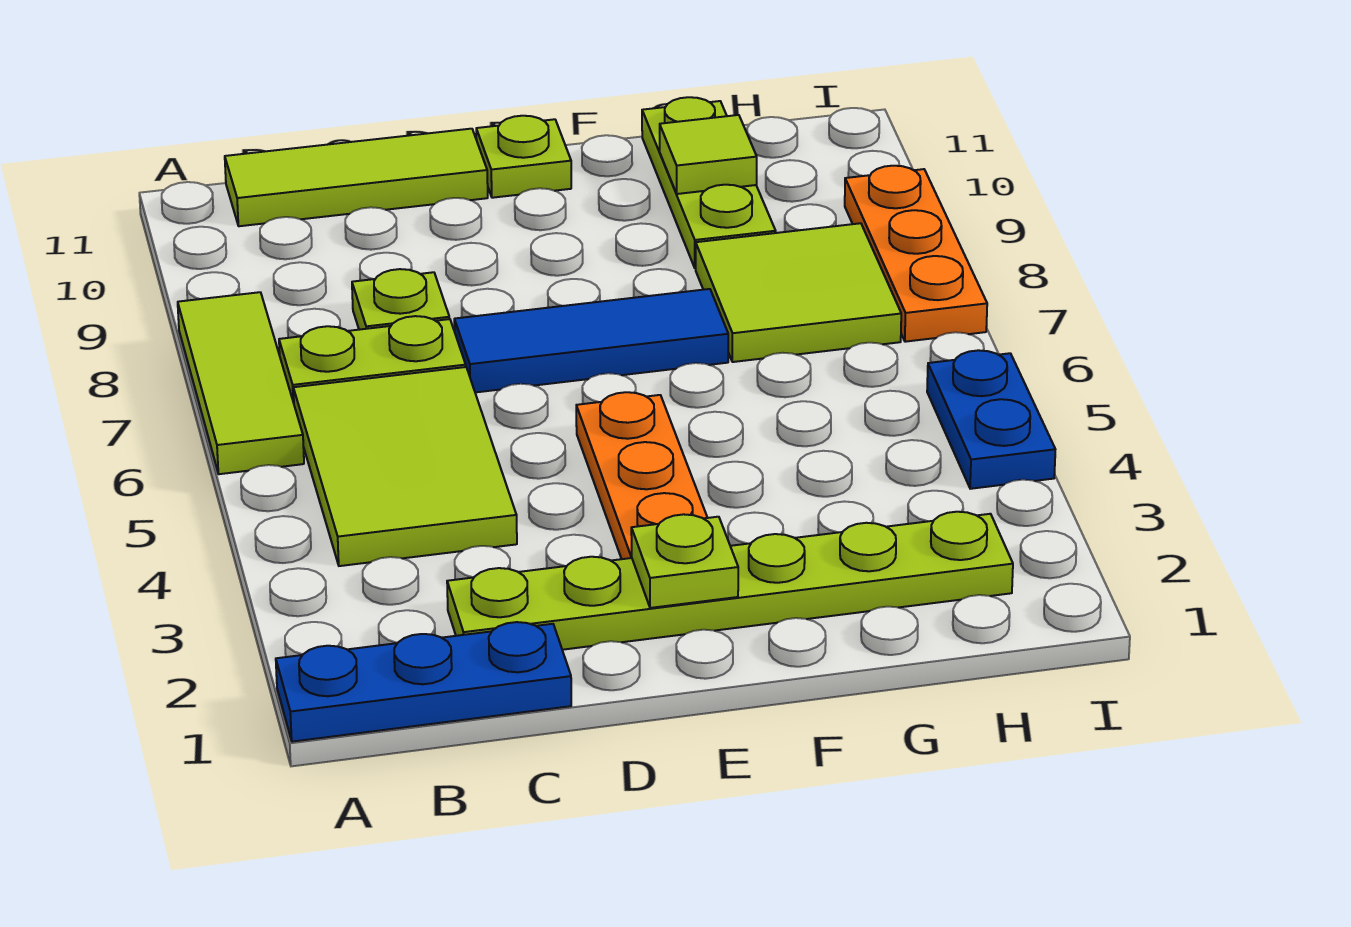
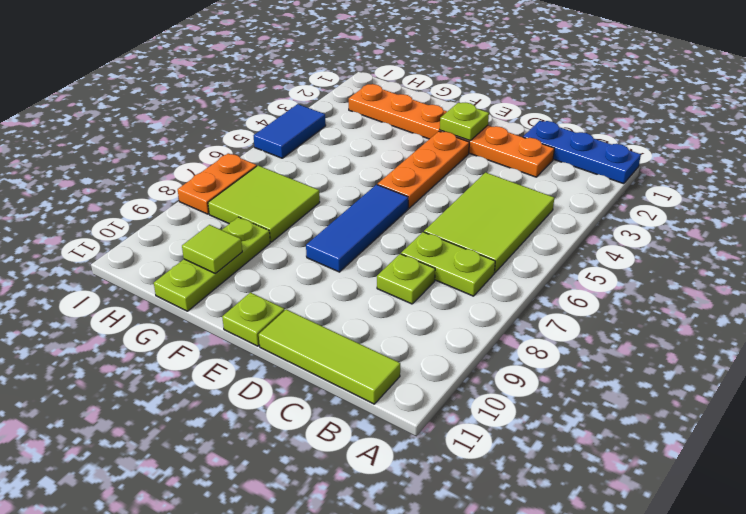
lime tile A6:A8 level 1 -> none
lime plate C2:H2 level 1 -> orange plate C2:H2 level 1
blue tile D7:F7 level 1 -> blue tile E6:E8 level 1
blue plate I4:I5 level 1 -> blue tile I4:I5 level 1
orange plate I7:I9 level 1 -> orange plate I7:I8 level 1

